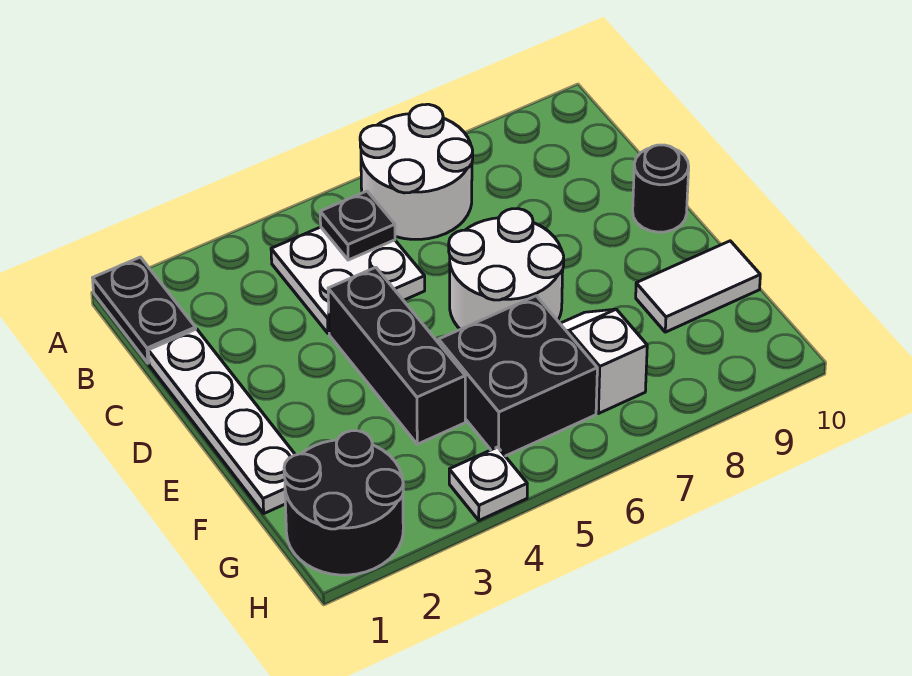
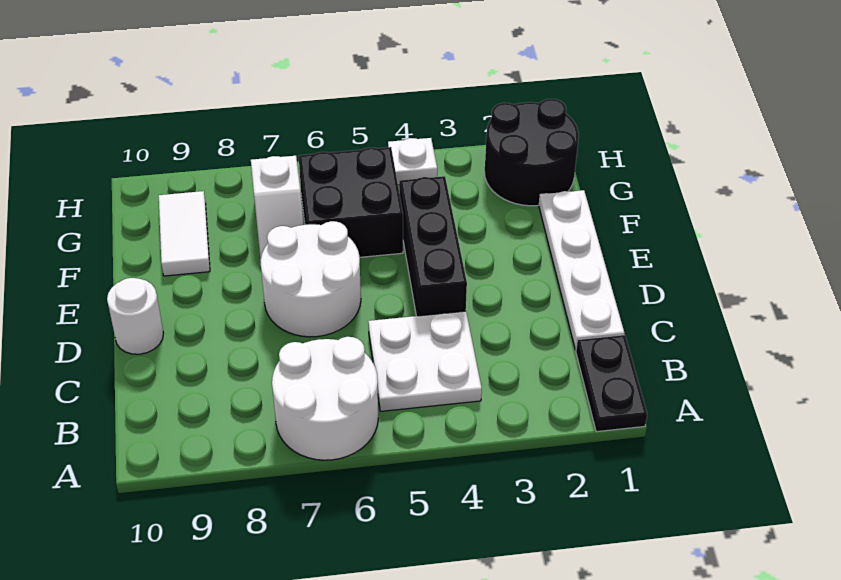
black plate B5 level 2 -> none
black round brick D10 level 1 -> white round brick D10 level 1
white tile F9:F10 level 1 -> white tile F9:G9 level 1

